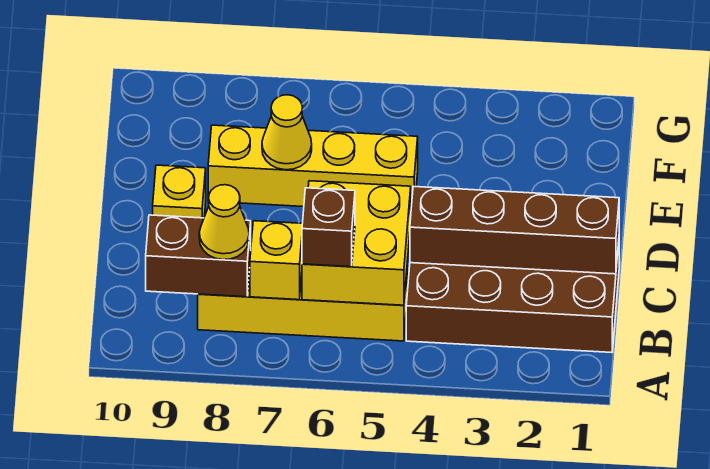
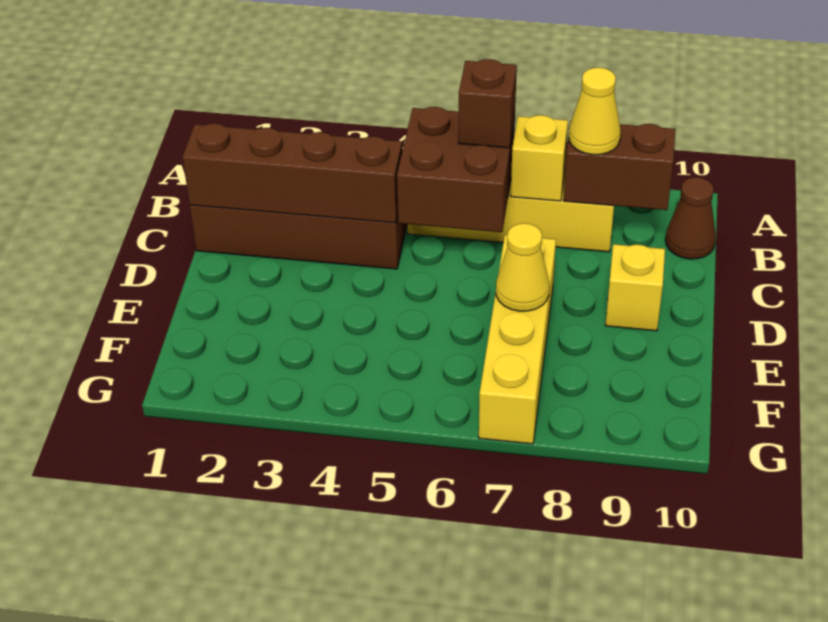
yellow brick B5:C6 level 2 -> brown brick B5:C6 level 2
none -> brown cone B10 level 1
yellow brick E5:E8 level 1 -> yellow brick D7:G7 level 1

